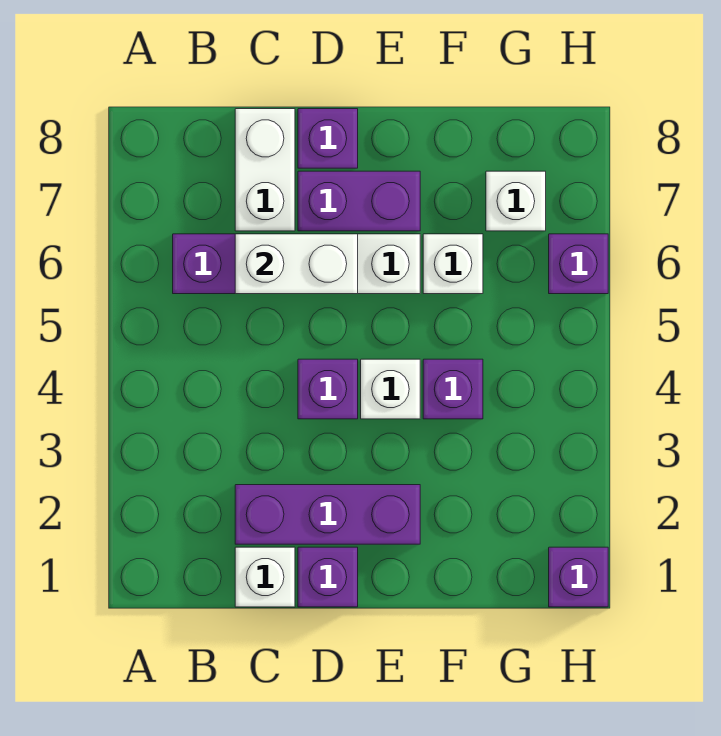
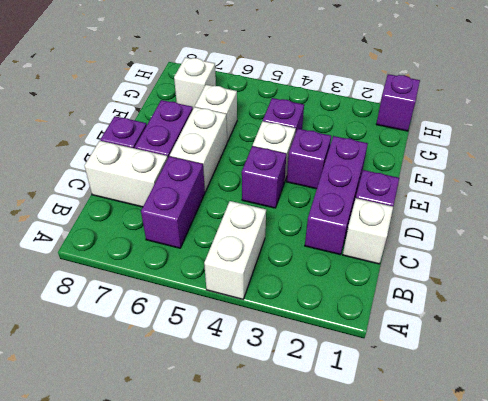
white brick C6:D6 level 2 -> white brick A4:B4 level 1
purple brick H6 level 1 -> purple brick E3 level 1

